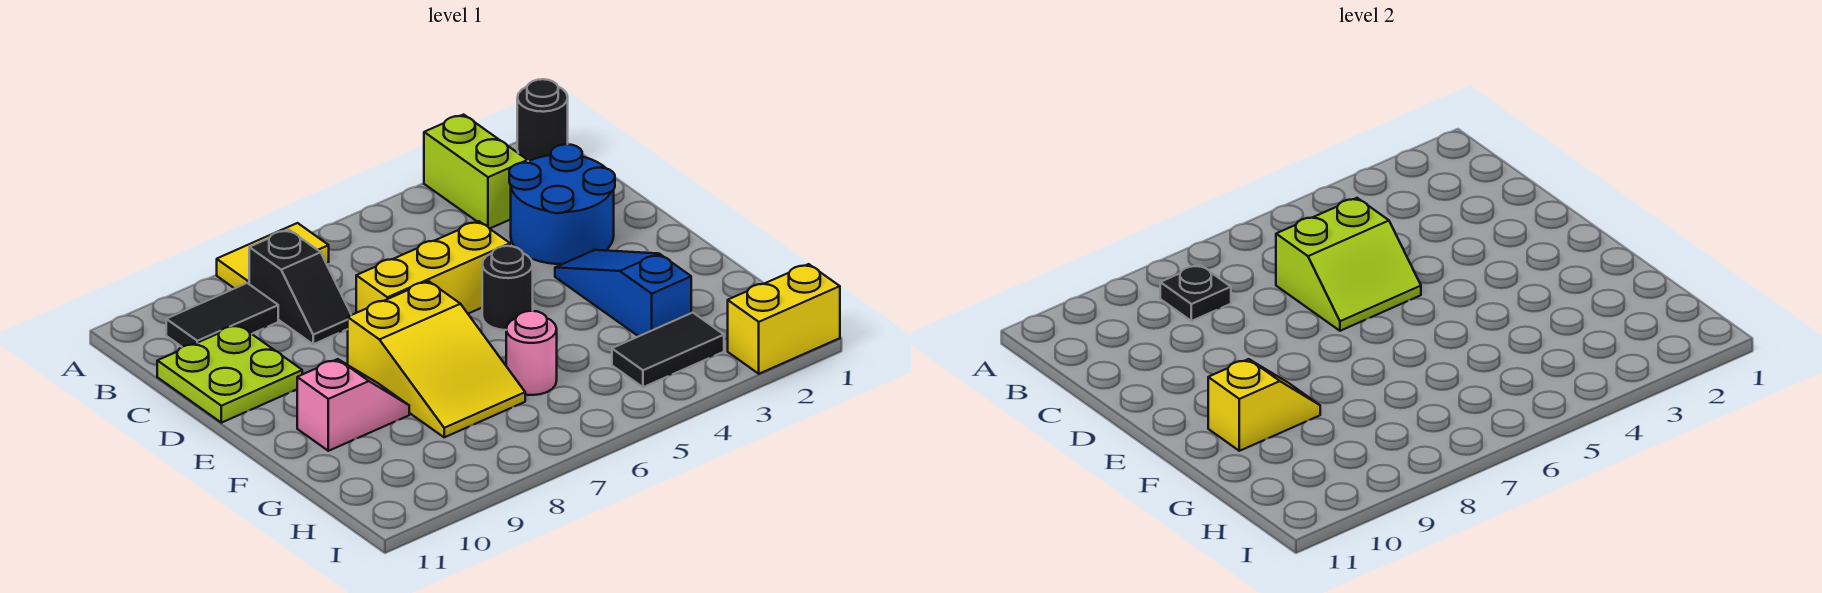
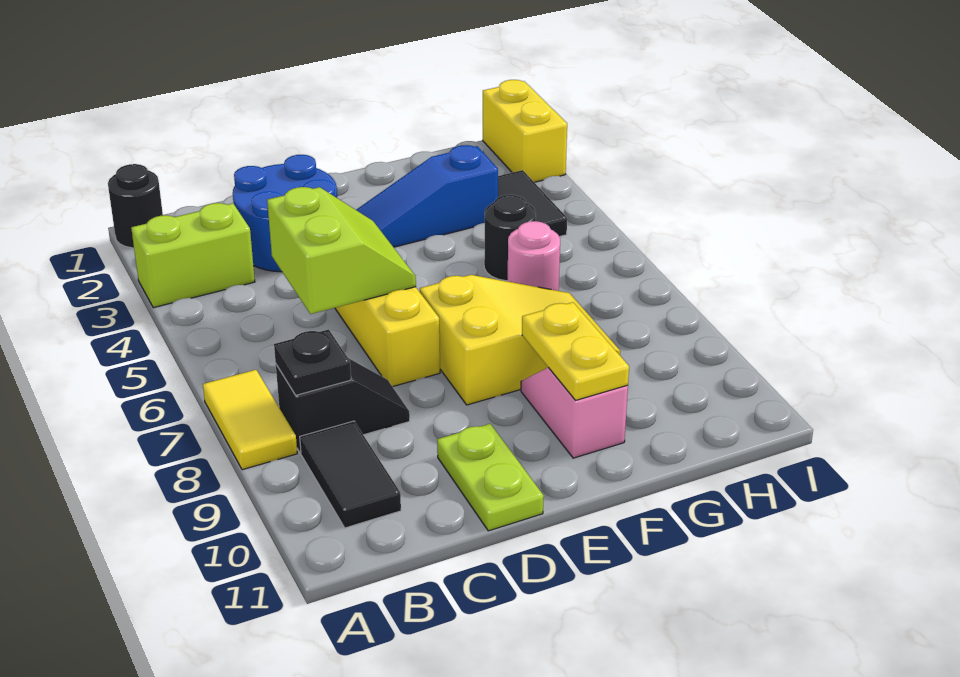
lime plate C10:D11 level 1 -> lime plate D10:D11 level 1
black round brick E5 level 1 -> black round brick G5 level 1
yellow slope F9:F10 level 2 top 10 -> yellow plate F9:F10 level 2

